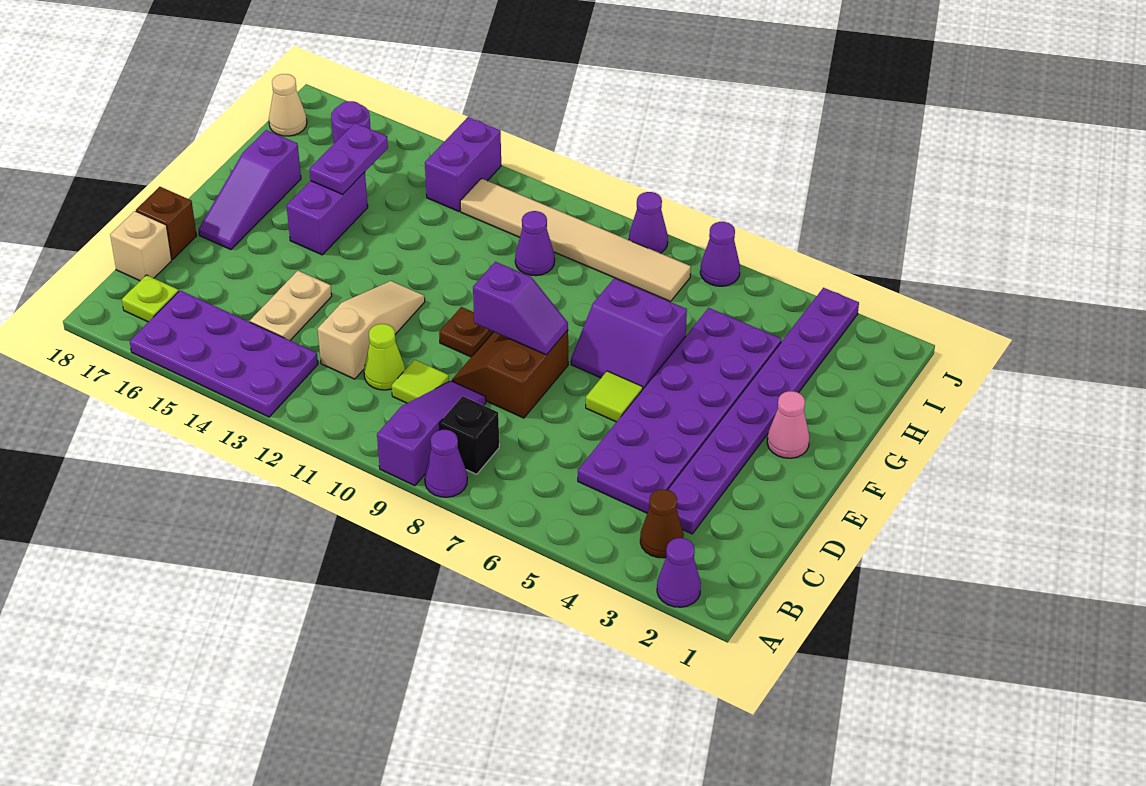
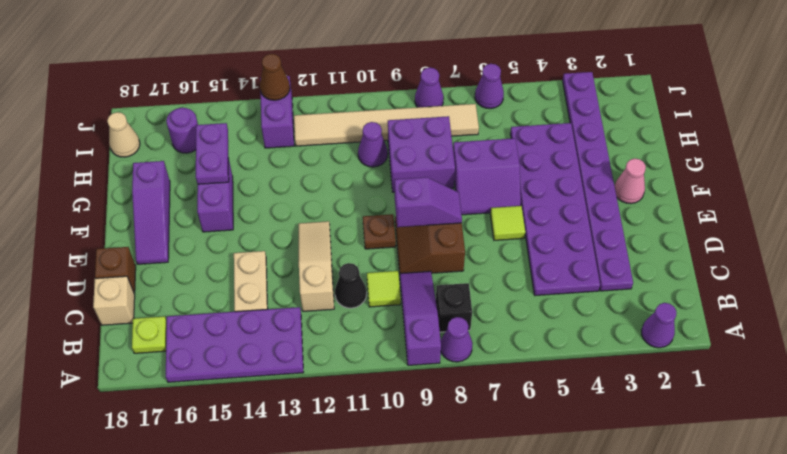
brown cone B3 level 1 -> brown cone J13 level 2
lime cone C11 level 1 -> black cone C11 level 1
none -> purple brick G8:H9 level 1

